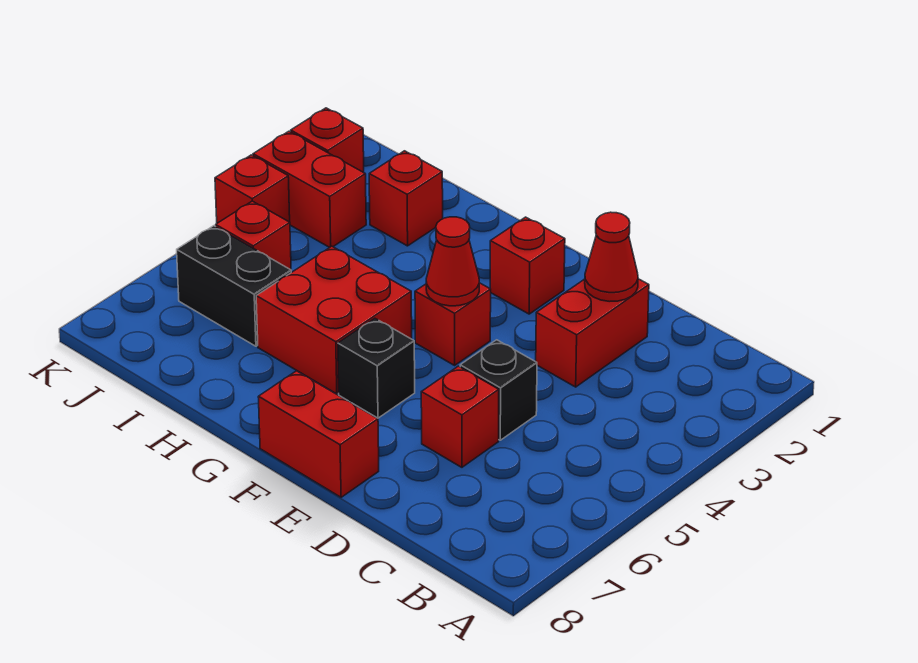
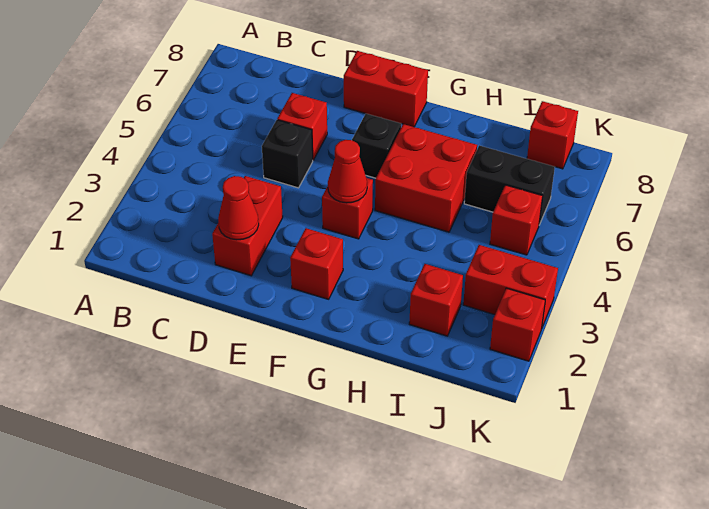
red brick K4 level 1 -> red brick J8 level 1

